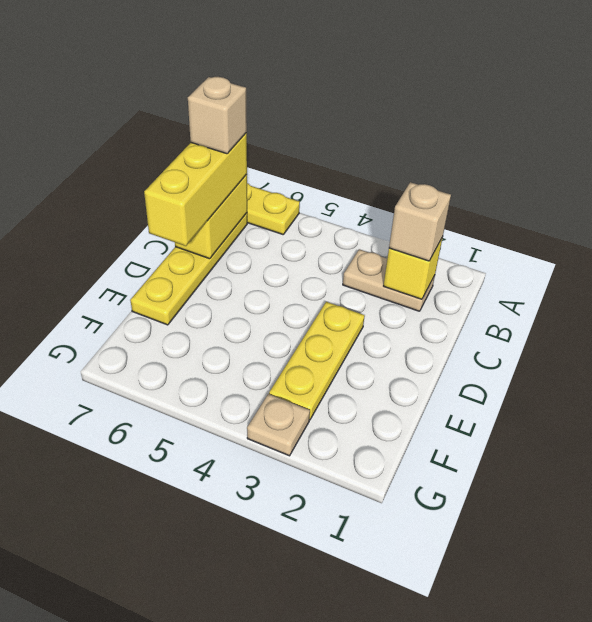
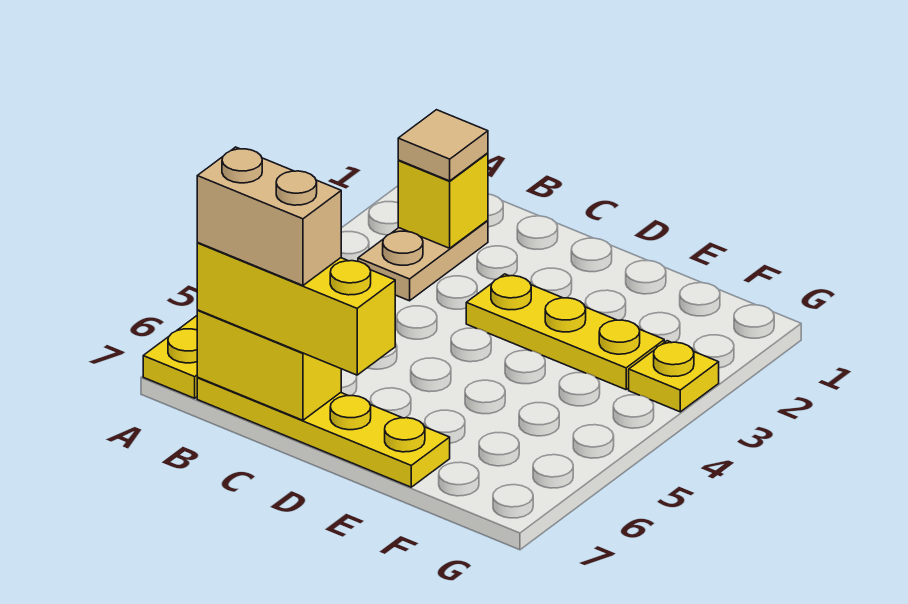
tan brick B2 level 3 -> tan tile B2 level 3
tan brick B7 level 4 -> tan brick B7:C7 level 4
tan plate G3 level 1 -> yellow plate G3 level 1

